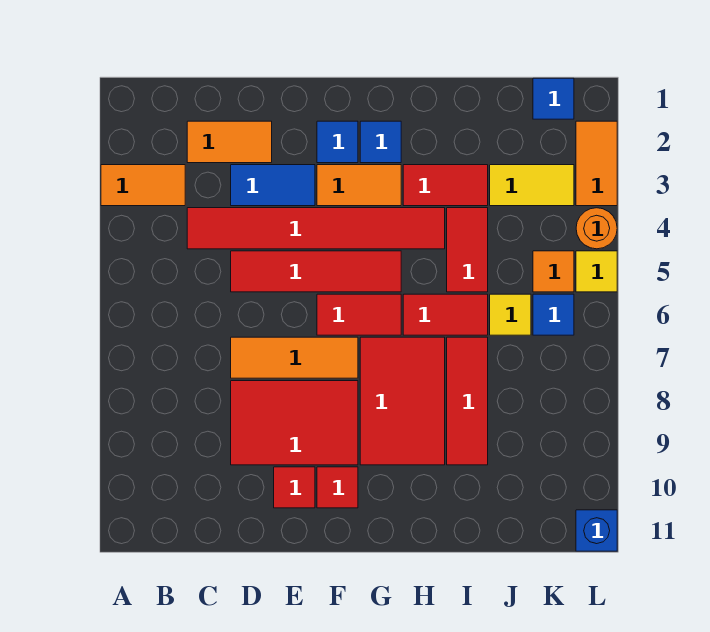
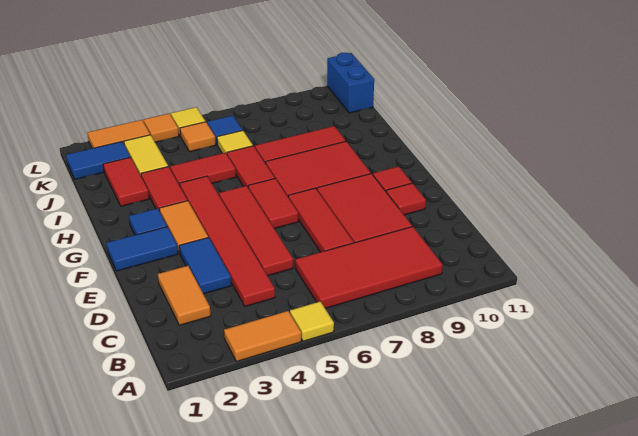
orange tile A3:B3 level 1 -> orange tile A3:A4 level 1
none -> yellow tile A5 level 1
none -> red tile B6:C9 level 1
orange tile D7:F7 level 1 -> red tile D7:F7 level 1
blue tile F2 level 1 -> blue tile F1:F2 level 1
none -> red tile I2:J2 level 1
blue tile K1 level 1 -> blue tile K1:K2 level 1
orange round brick L4 level 1 -> orange tile L4 level 1
blue brick L11 level 1 -> blue brick K11:L11 level 1

